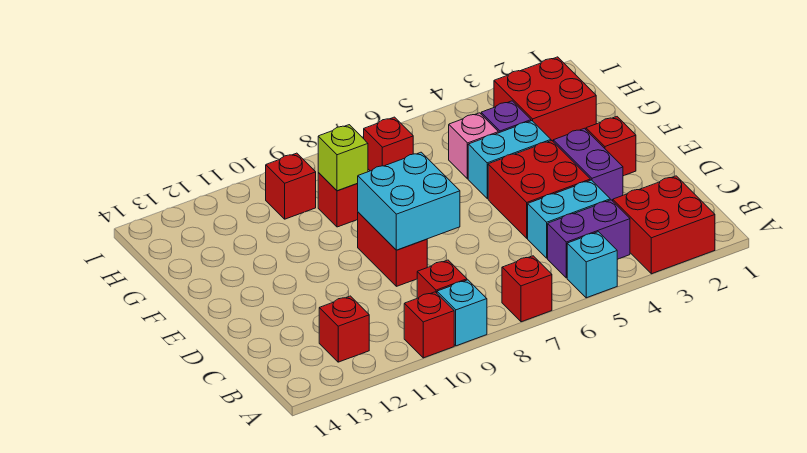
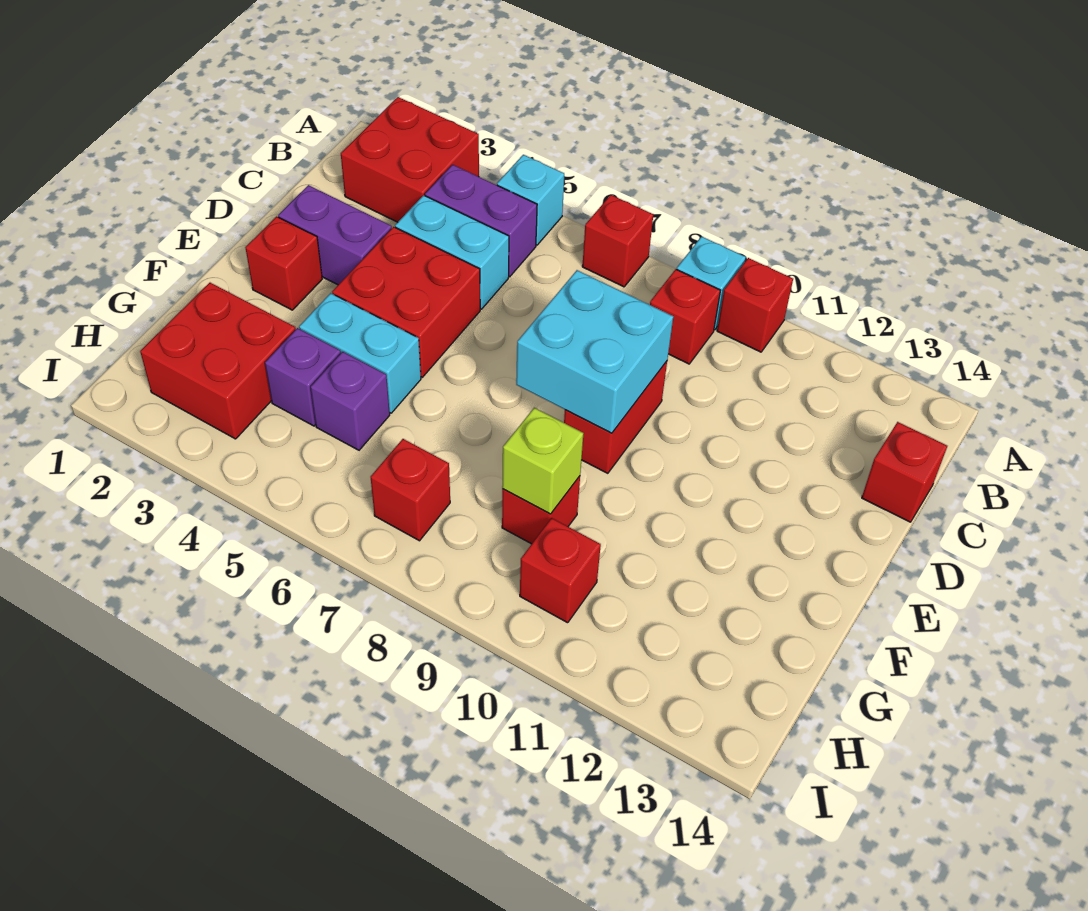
red brick B12 level 1 -> red brick C14 level 1
purple brick D3:E3 level 1 -> purple brick D2:D3 level 1
pink brick G5 level 1 -> purple brick G5 level 1

